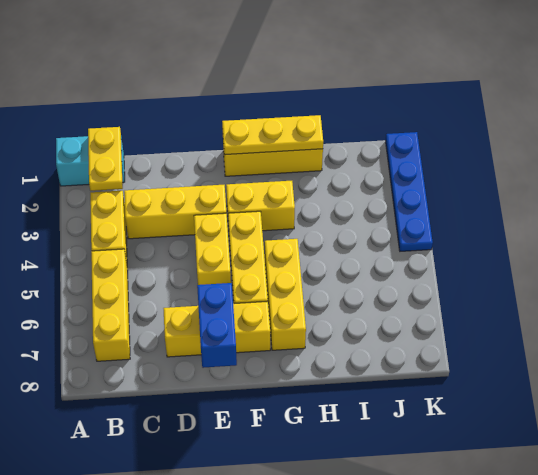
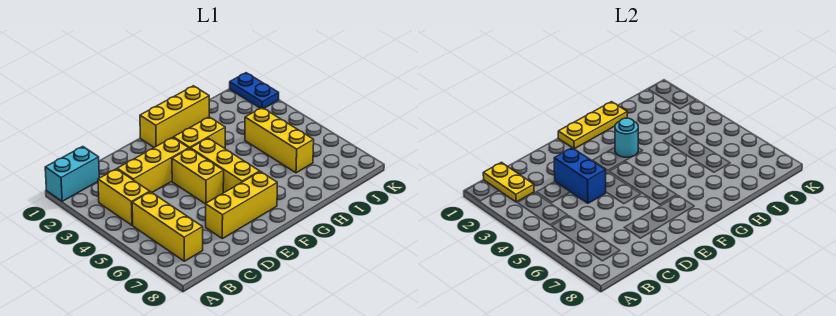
blue brick E7:E8 level 2 -> blue brick D3:D4 level 2
none -> cyan round brick G3 level 2
yellow brick G5:G7 level 1 -> yellow brick I4:I6 level 1
blue plate K1:K4 level 1 -> blue plate K1:K2 level 1

